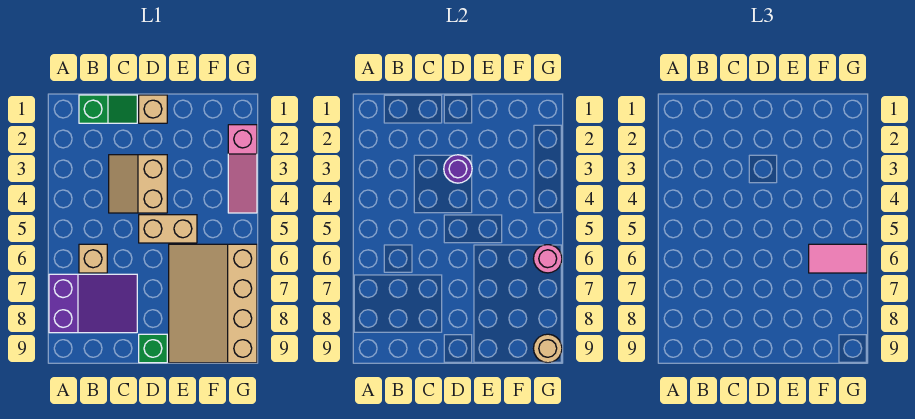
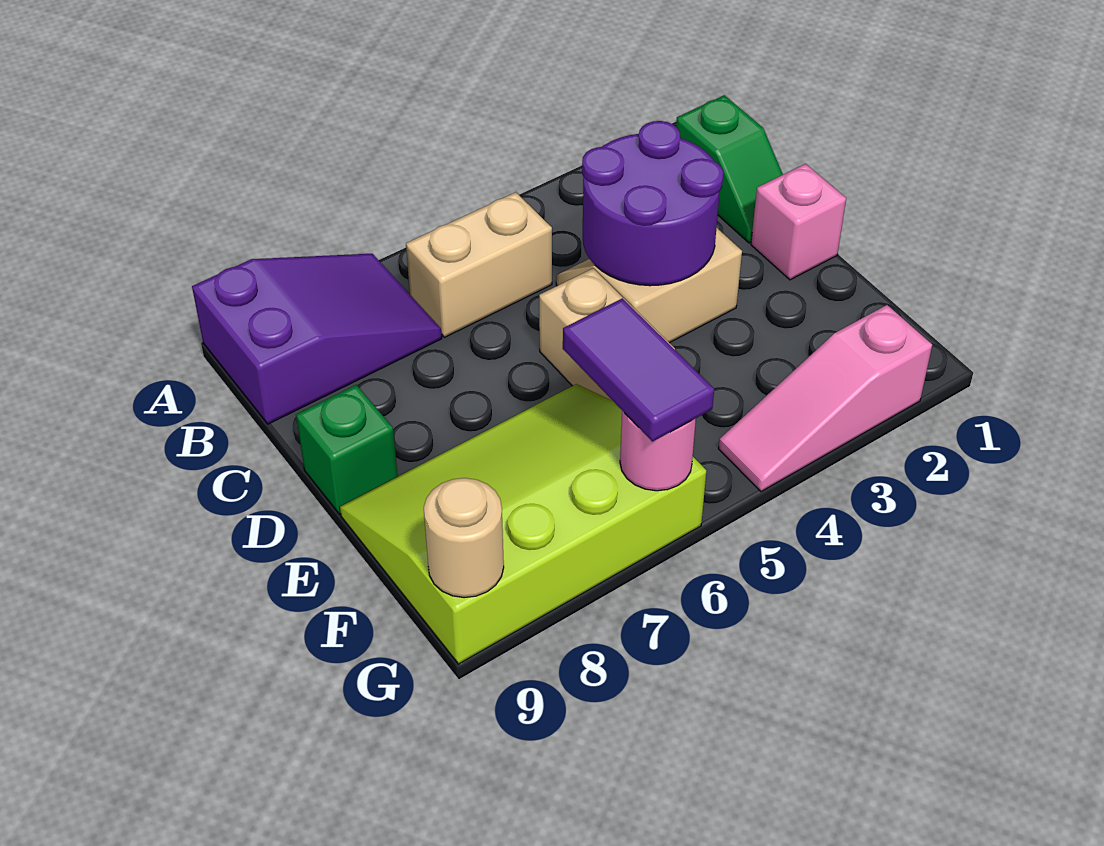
purple slope A7:C8 level 1 top A -> purple slope A7:B9 level 1 top 9
tan brick B6 level 1 -> tan brick B5:B6 level 1
tan brick D1 level 1 -> pink brick D1 level 1
purple round brick D3 level 2 -> purple round brick C3:D4 level 2
tan slope E6:G9 level 1 top G -> lime slope E6:G9 level 1 top G
pink tile F6:G6 level 3 -> purple tile F6:G6 level 3

